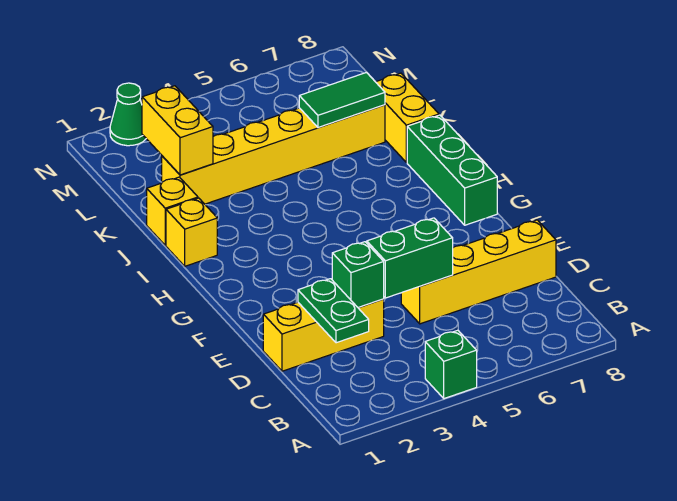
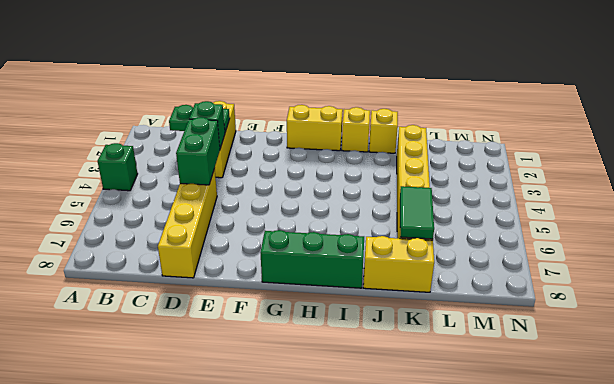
yellow brick K2:L2 level 2 -> yellow brick G1:H1 level 1
green cone N2 level 1 -> none

